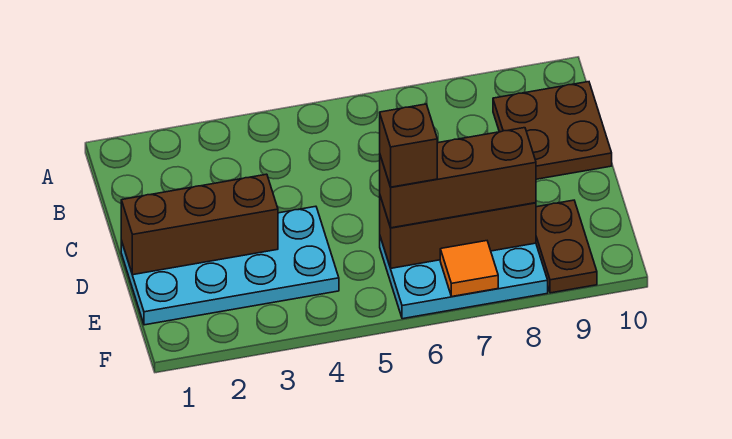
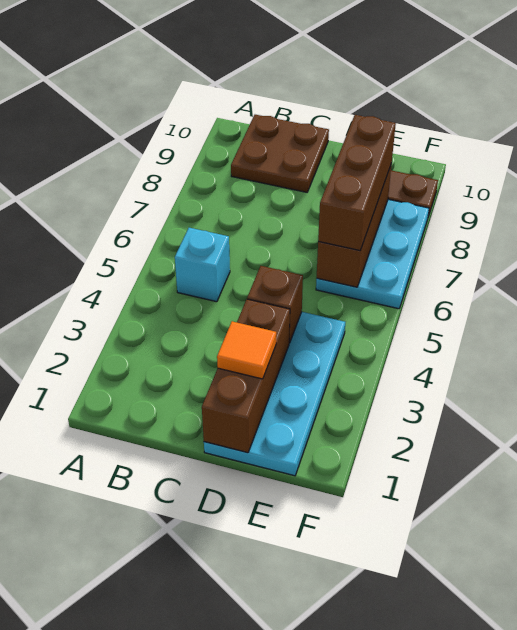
none -> cyan brick B5 level 1
brown brick E6 level 4 -> brown brick D4 level 2
orange tile F7 level 2 -> orange tile D2 level 3

